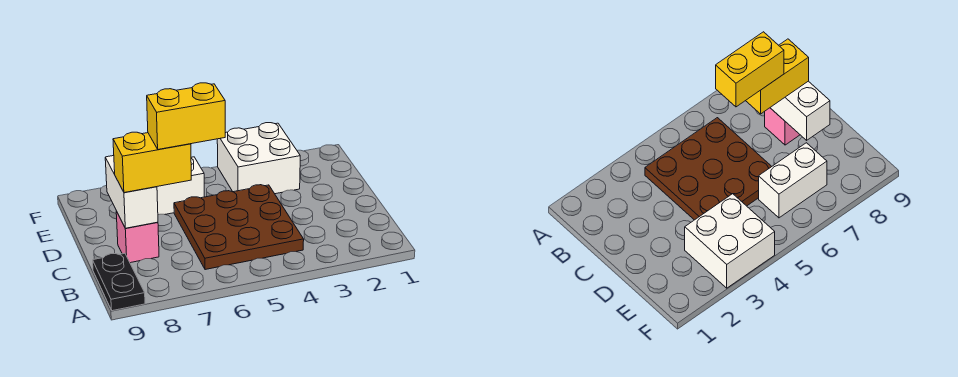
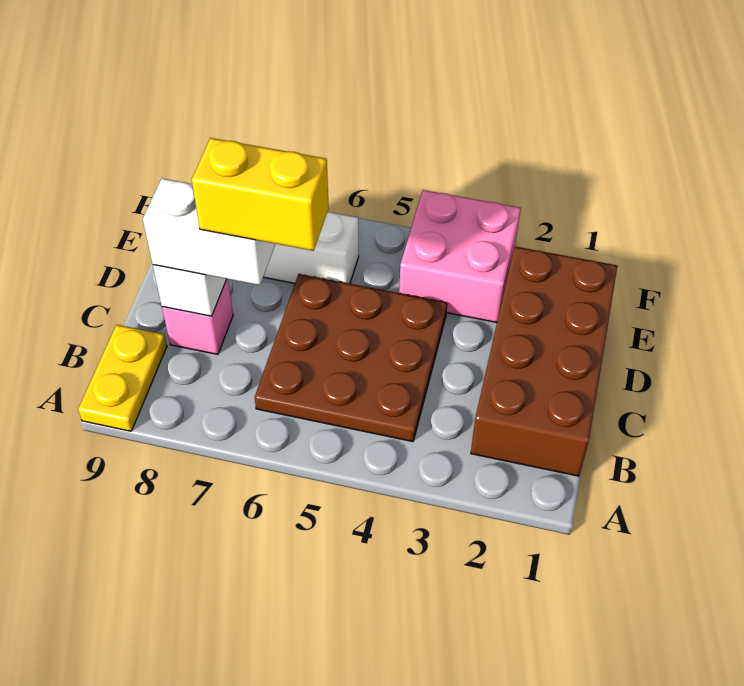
black plate A9:B9 level 1 -> yellow plate A9:B9 level 1
none -> brown brick B1:E2 level 1
yellow brick C7:C8 level 3 -> white brick C7:C8 level 3
white brick E3:F4 level 1 -> pink brick E3:F4 level 1

